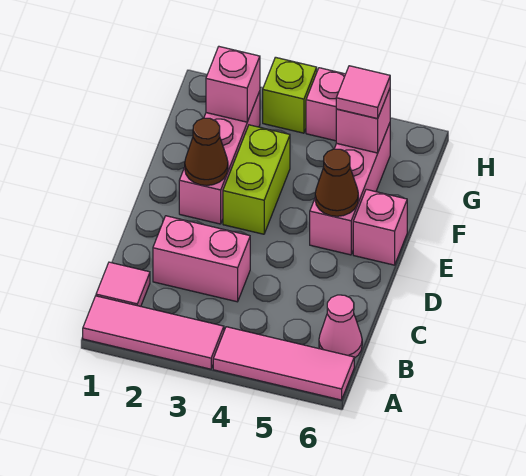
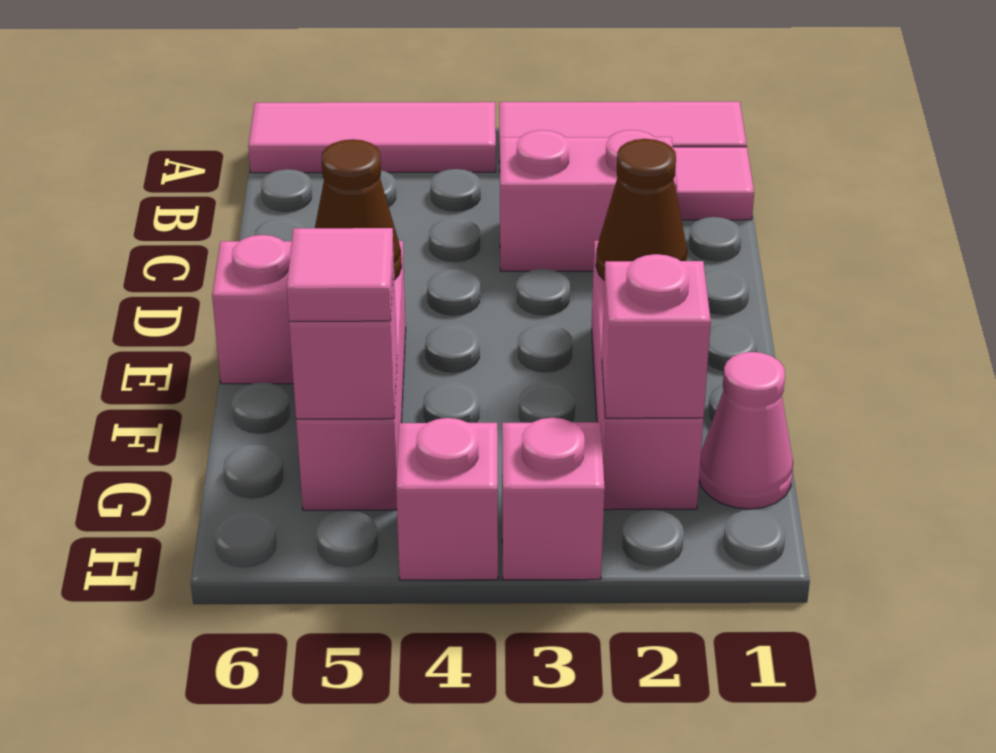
pink cone B6 level 1 -> pink cone G1 level 1
lime brick E3:F3 level 1 -> none
lime brick H3 level 1 -> pink brick H3 level 1

